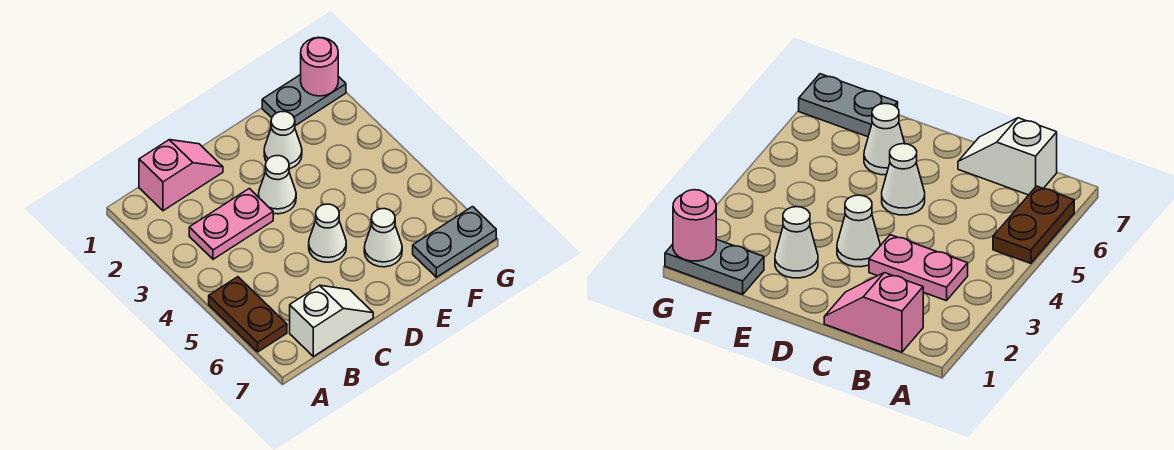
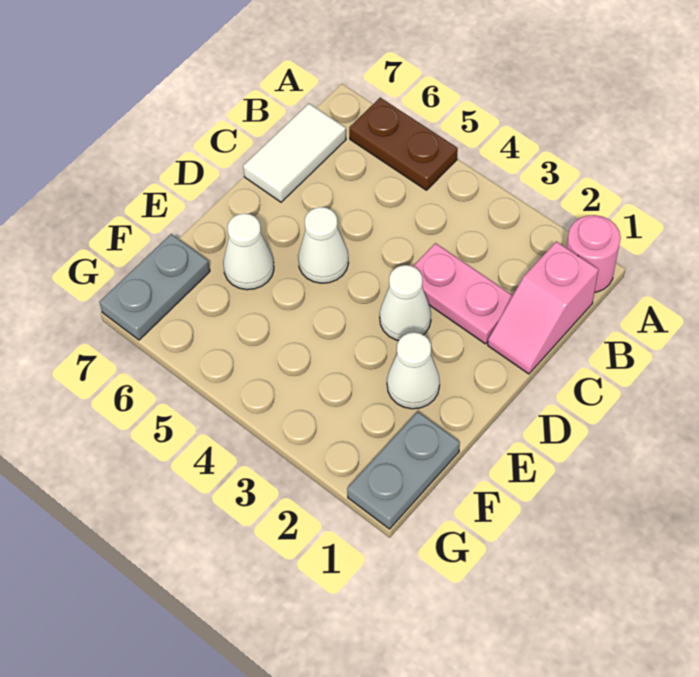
pink plate B3:C3 level 1 -> pink plate C2:C3 level 1
white slope B7:C7 level 1 top B -> white tile B7:C7 level 1
pink round brick G1 level 2 -> pink round brick A1 level 1

